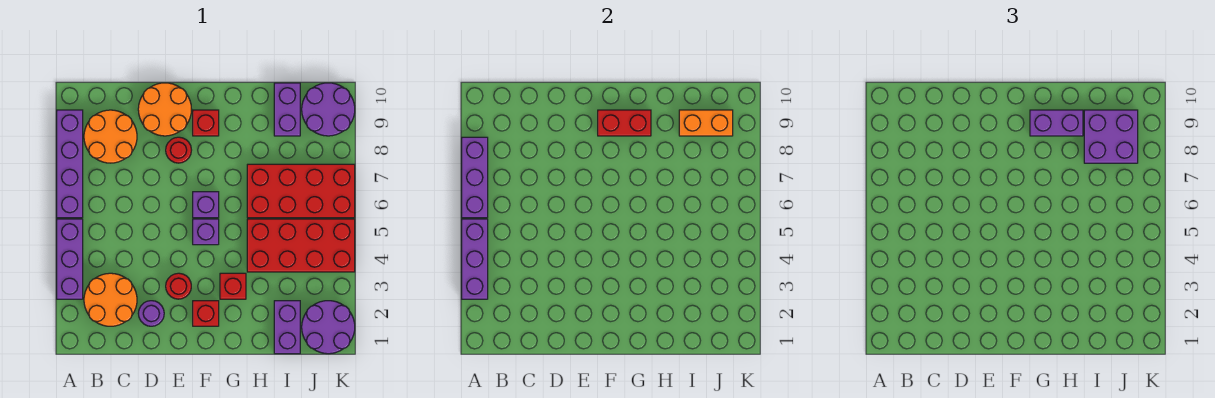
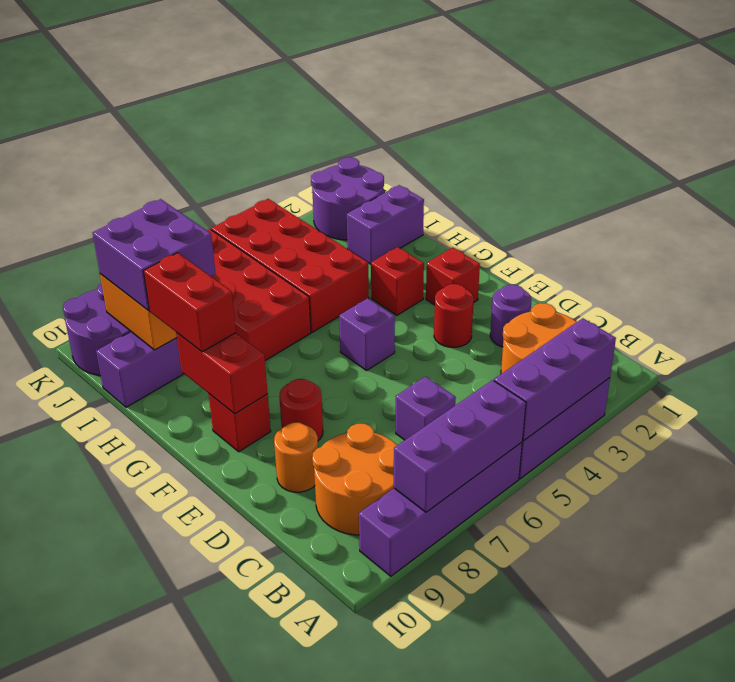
orange round brick D9:E10 level 1 -> orange round brick D9 level 1
purple brick F6 level 1 -> purple brick C6 level 1
purple brick G9:H9 level 3 -> red brick G9:H9 level 3

